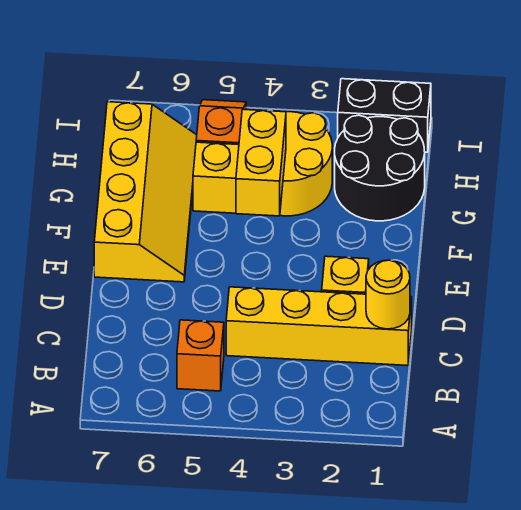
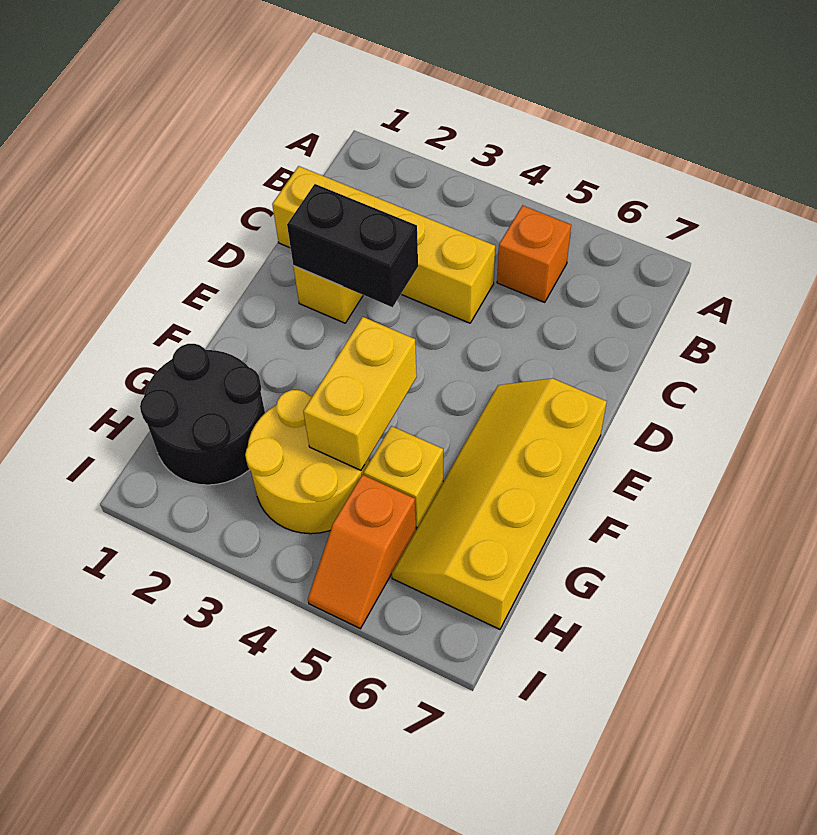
yellow round brick C1 level 2 -> none
black brick I1:I2 level 1 -> black brick D2:D3 level 2

